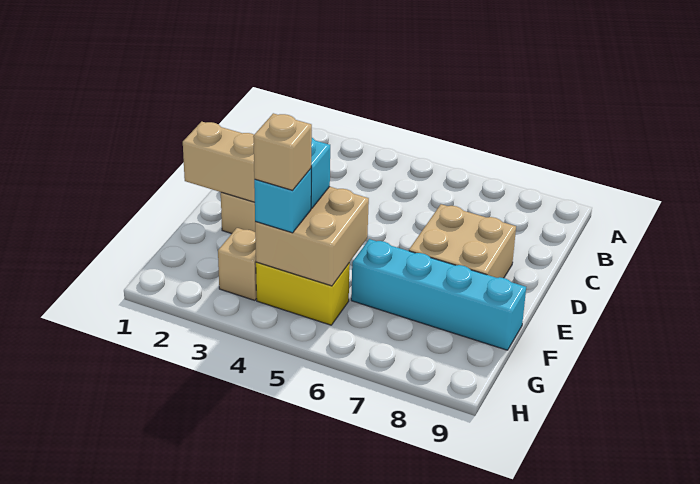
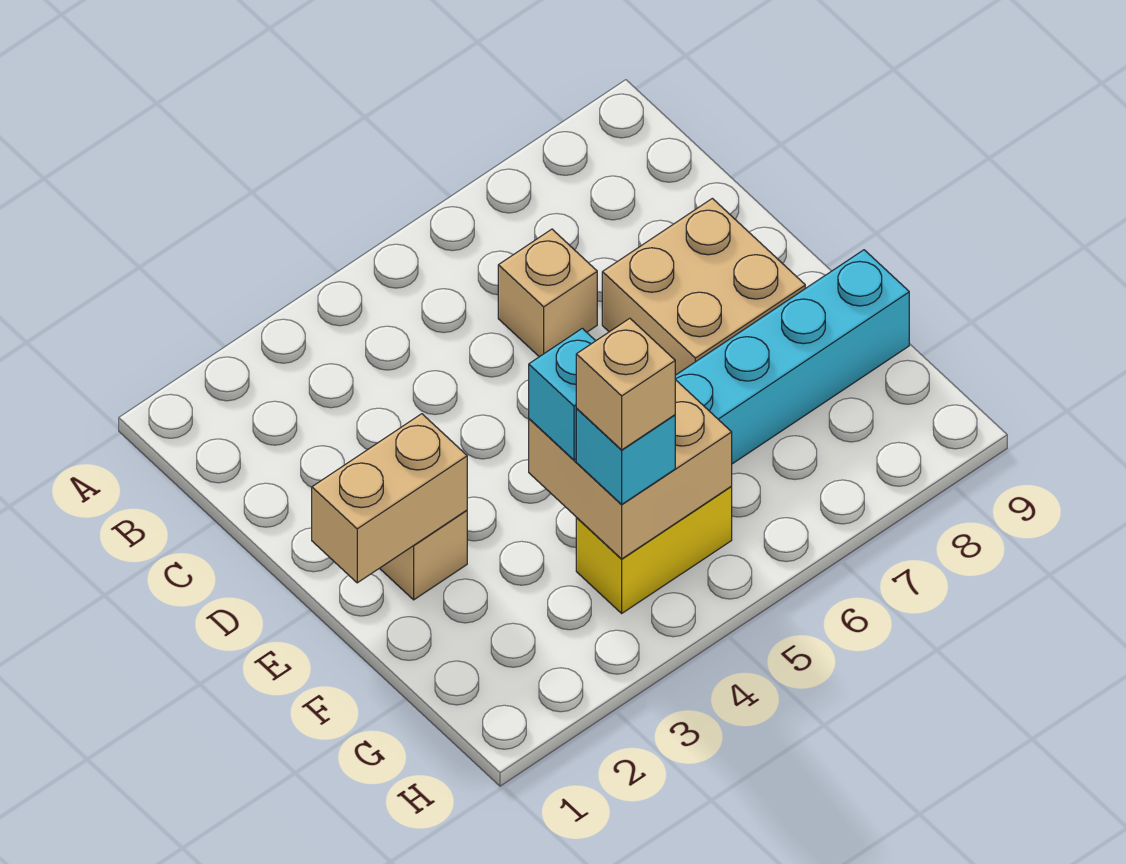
tan brick G3 level 1 -> tan brick C6 level 1

